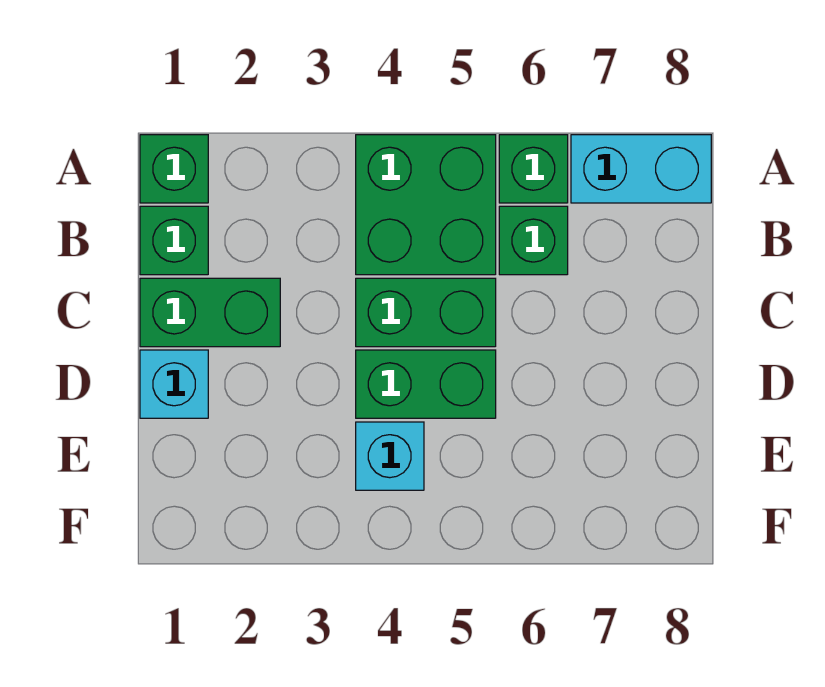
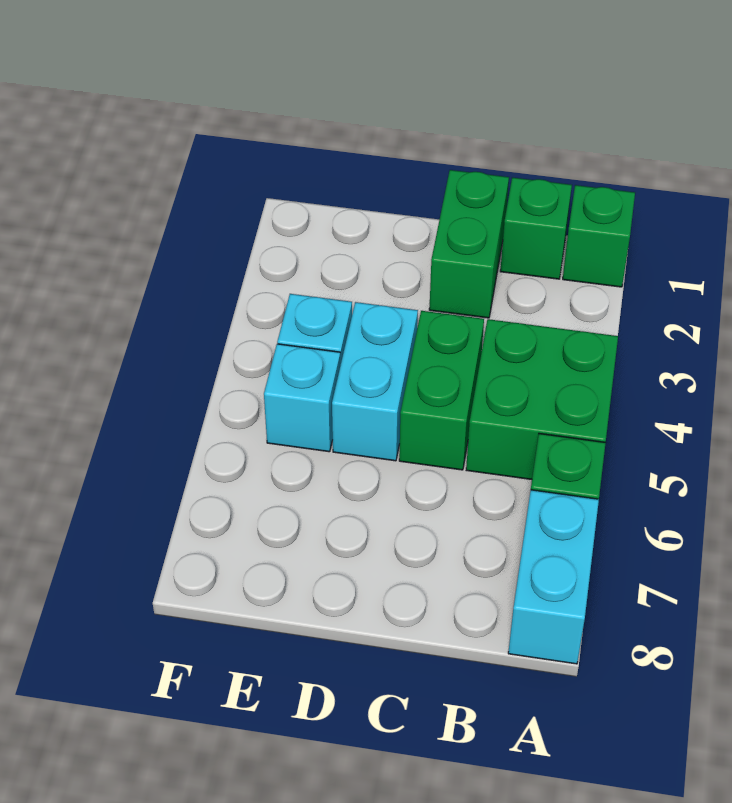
green brick B6 level 1 -> none
cyan brick D1 level 1 -> cyan brick E5 level 1
green brick D4:D5 level 1 -> cyan brick D4:D5 level 1

